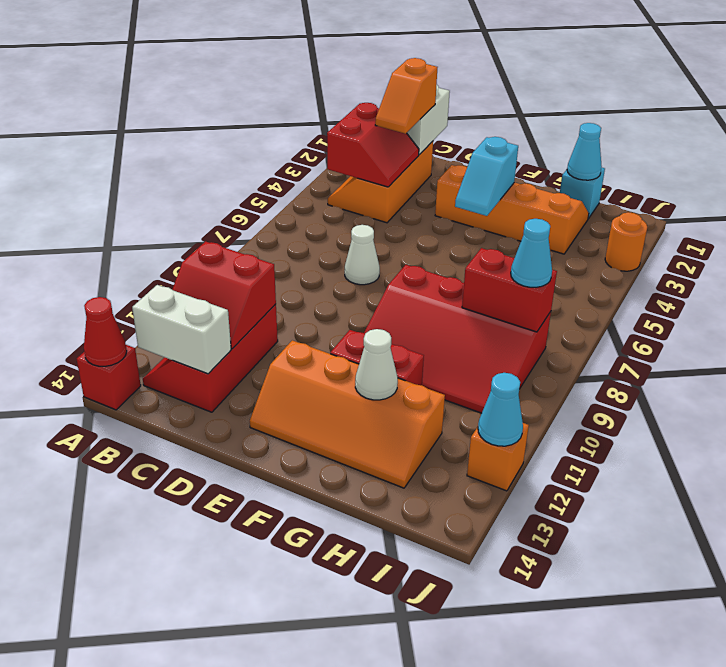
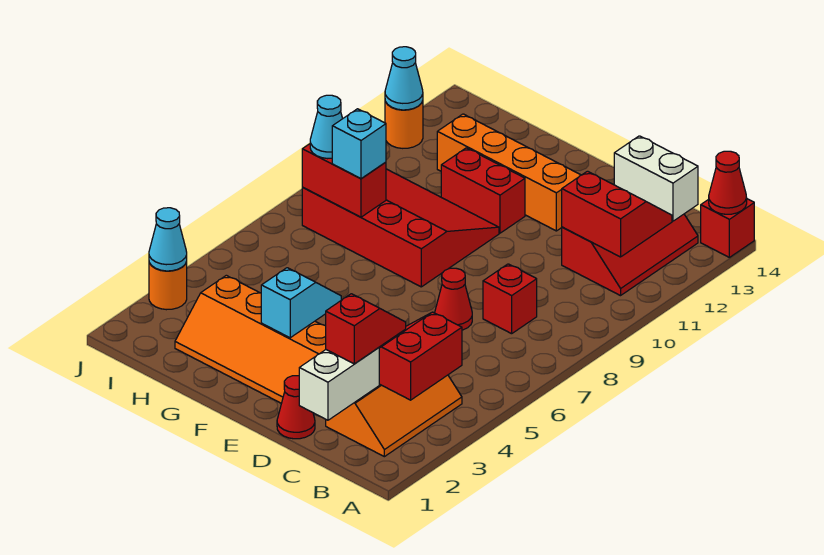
orange slope C2:C3 level 3 top 2 -> red slope C2:C3 level 3 top 2
none -> red brick C8 level 1
none -> red cone D1 level 1
white cone D7 level 1 -> red cone D7 level 1
white cone G12 level 2 -> none
cyan brick H1 level 1 -> cyan brick H8 level 3
cyan cone H1 level 2 -> cyan cone J3 level 2
orange brick J12 level 1 -> orange round brick J12 level 1

